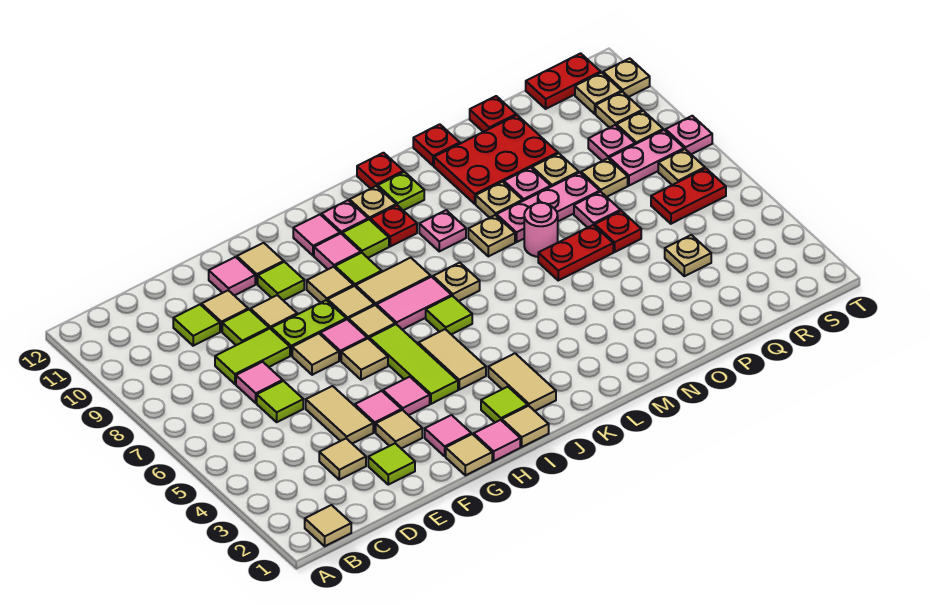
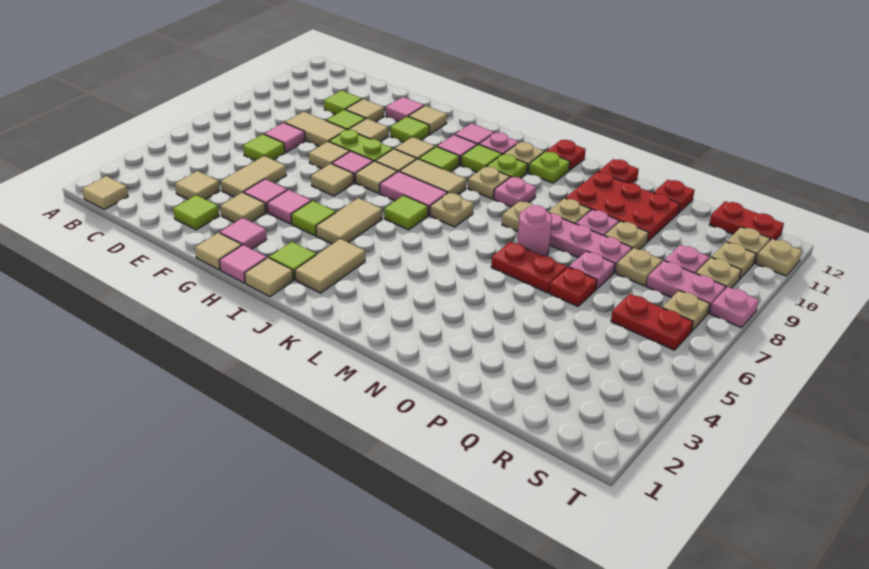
lime tile D8:E8 level 1 -> tan tile D8:E8 level 1
lime tile H4:H6 level 1 -> lime tile H4 level 1
red plate K10 level 1 -> lime plate K10 level 1
tan plate Q4 level 1 -> tan plate K9 level 1

